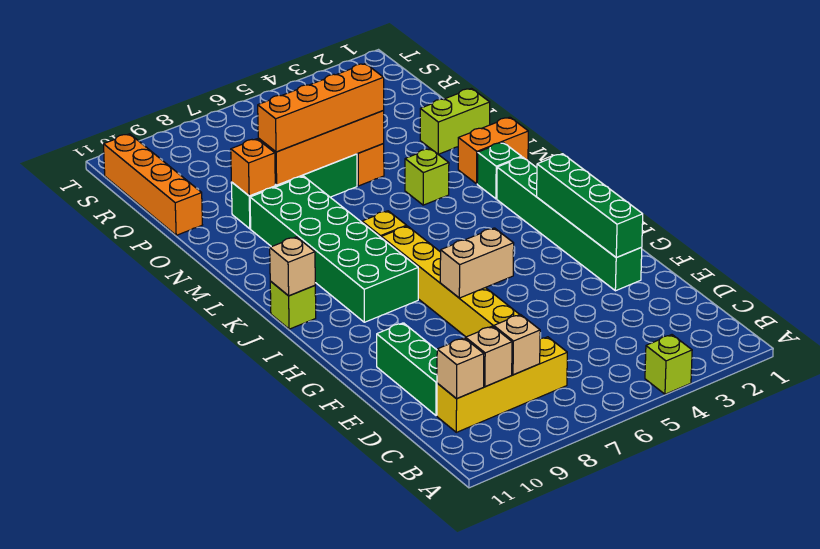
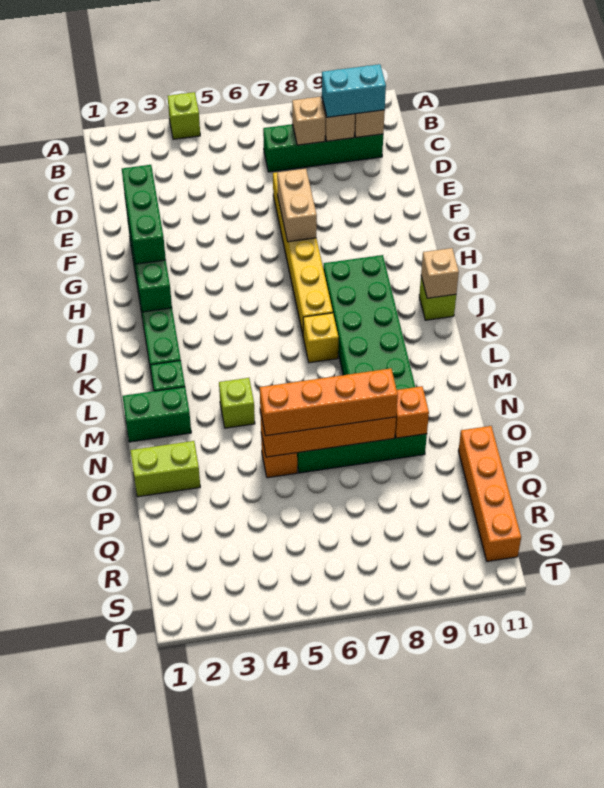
yellow brick C7:C10 level 1 -> green brick C7:C10 level 1
none -> cyan brick C9:C10 level 3
green brick D10:F10 level 1 -> green brick F2:H2 level 3
tan brick G6:G7 level 2 -> tan brick F7:G7 level 2
orange brick M1:M2 level 1 -> green brick M1:M2 level 1

